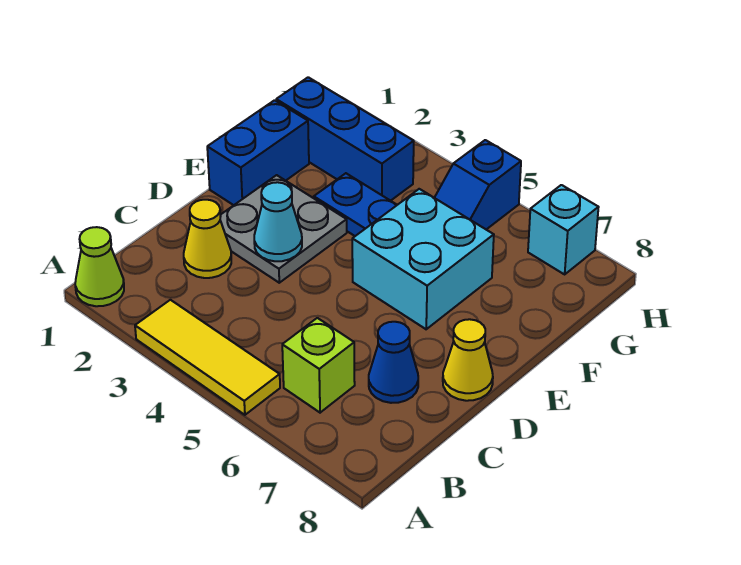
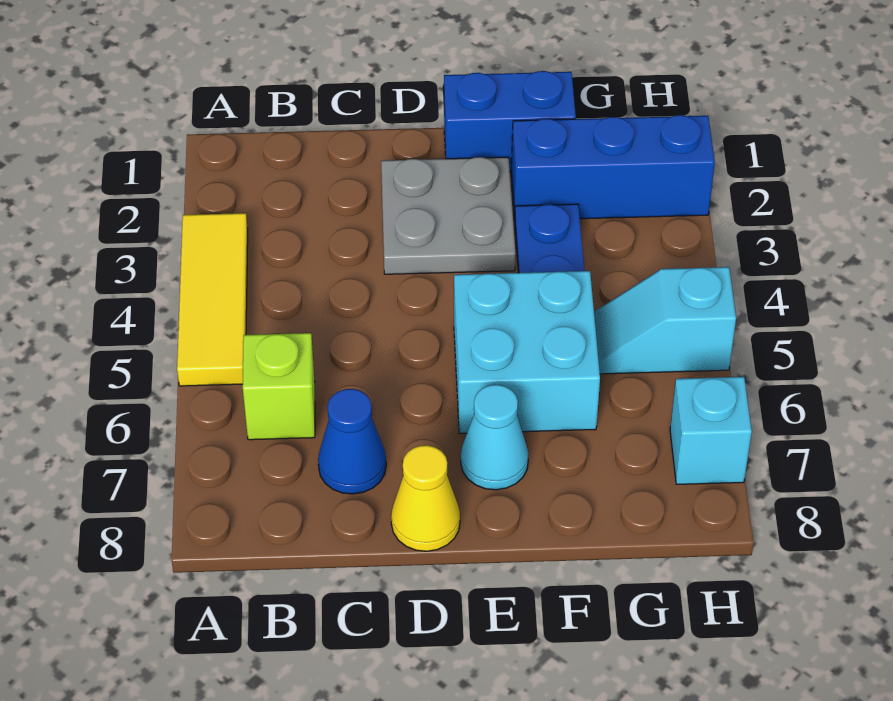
lime cone A1 level 1 -> none
yellow cone C2 level 1 -> none
cyan cone D3 level 2 -> cyan cone E7 level 1
blue brick G1:G3 level 1 -> blue brick F2:H2 level 1
blue slope G5:H5 level 1 top H -> cyan slope G5:H5 level 1 top H

